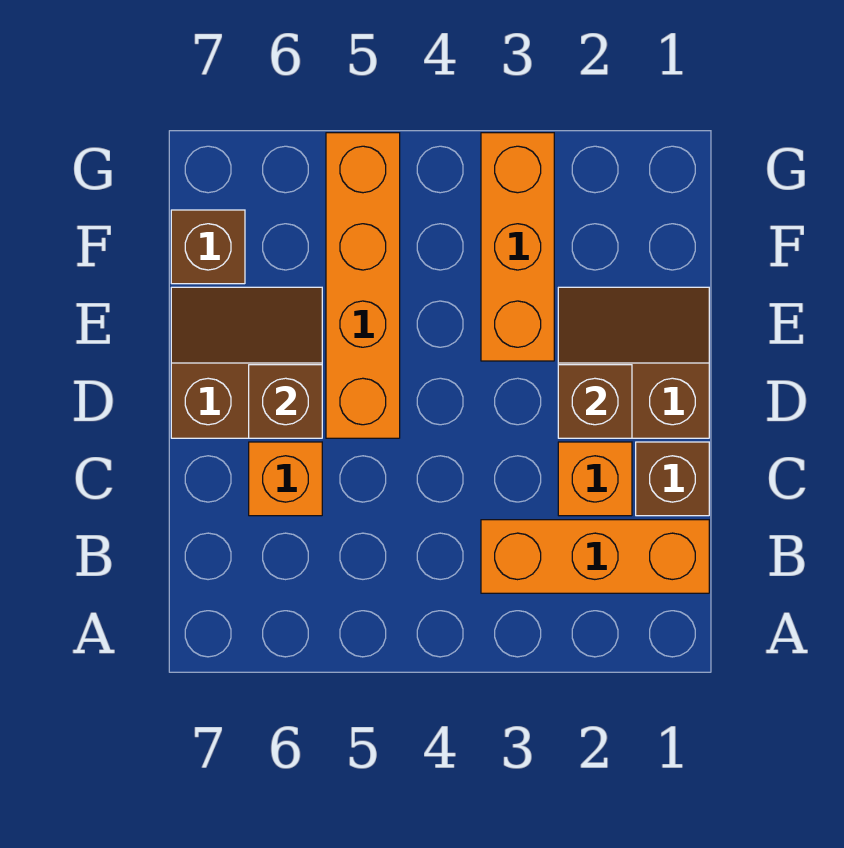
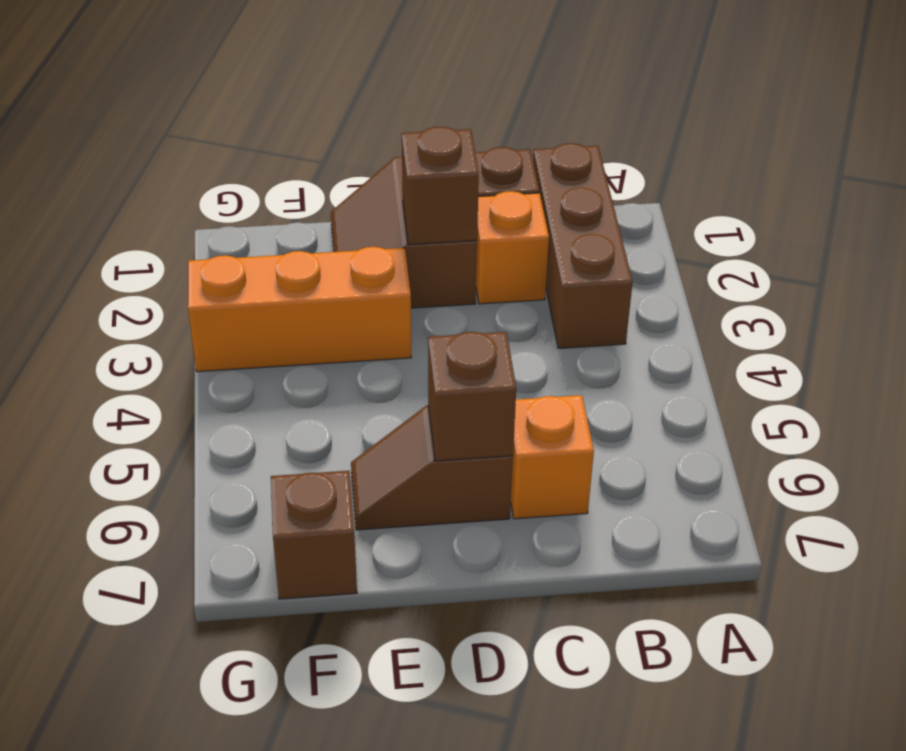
orange brick B1:B3 level 1 -> brown brick B1:B3 level 1
orange brick D5:G5 level 1 -> none
brown slope D6:E7 level 1 top D -> brown slope D6:E6 level 1 top D

